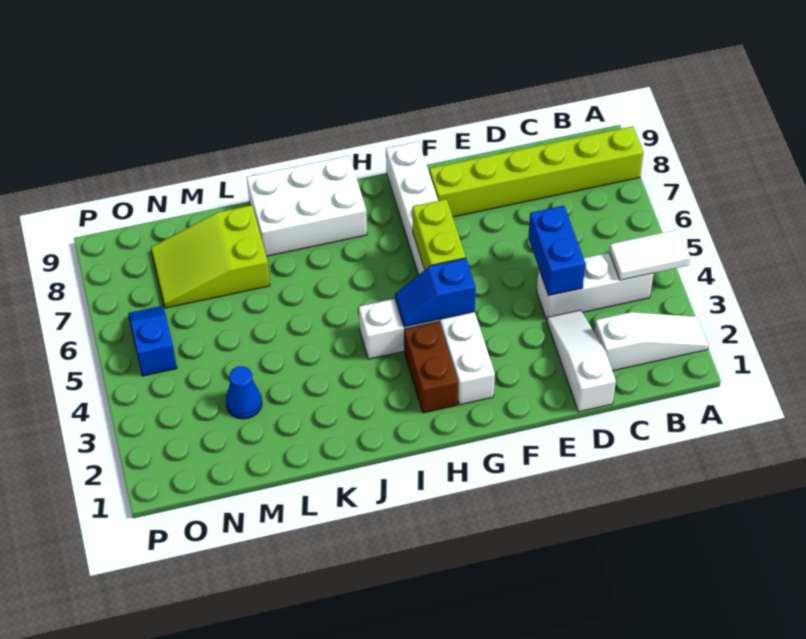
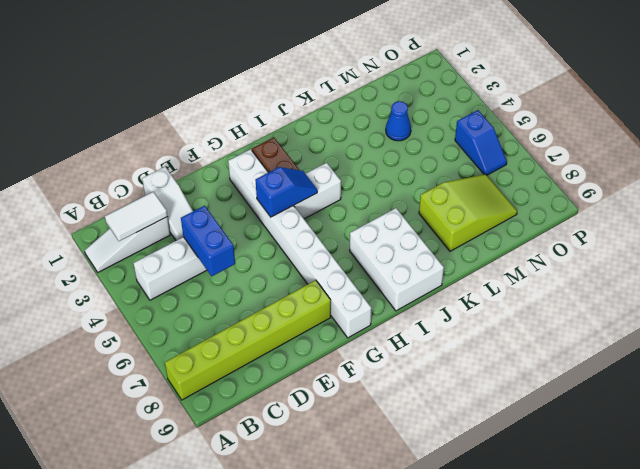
white tile A4:B4 level 2 -> white tile B2:C2 level 2
lime brick G5:G6 level 2 -> none
white brick I8:K9 level 1 -> white brick I7:J9 level 1

